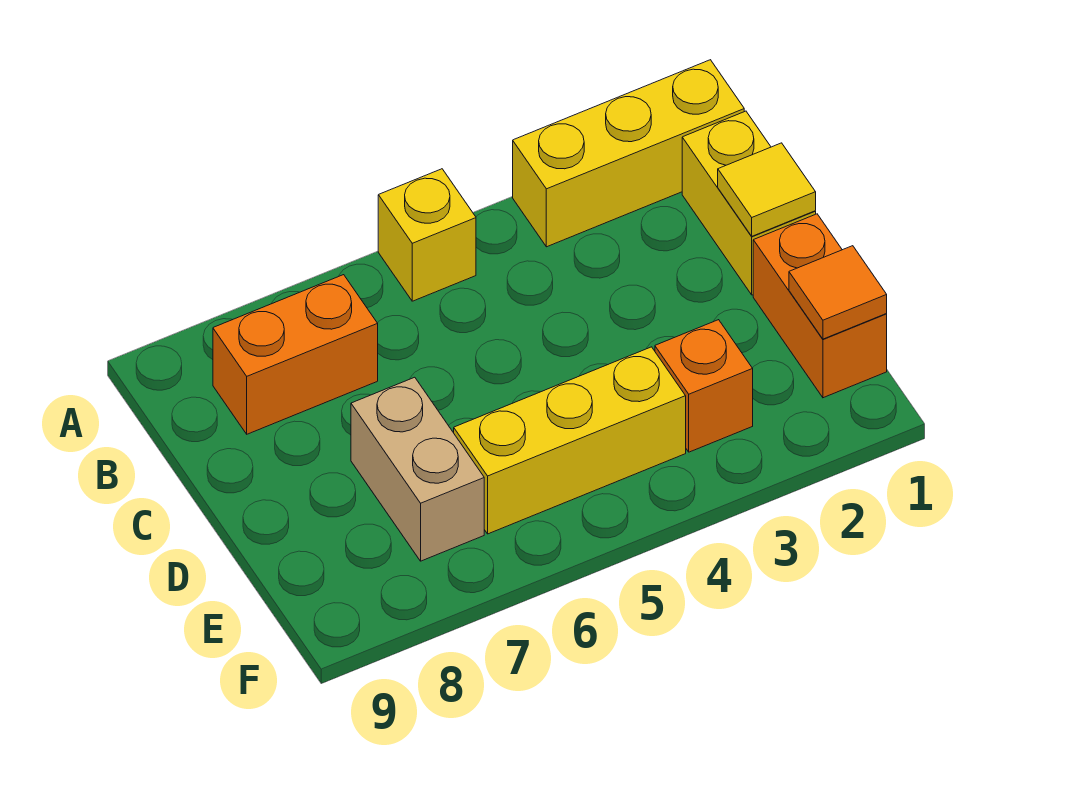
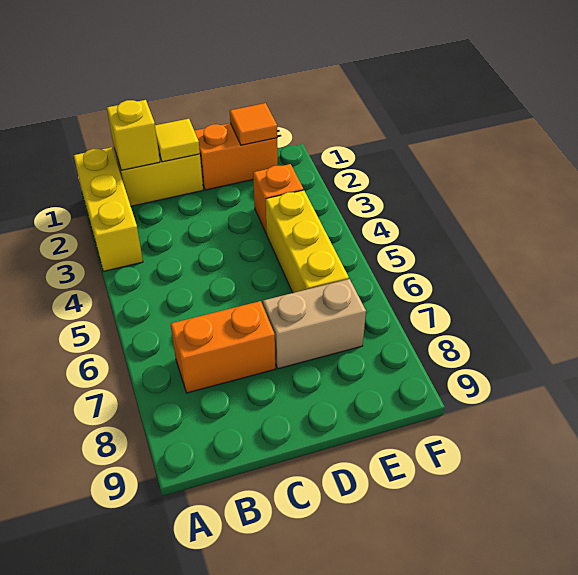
yellow brick A5 level 1 -> yellow brick B1 level 2
orange brick B7:B8 level 1 -> orange brick B7:C7 level 1

